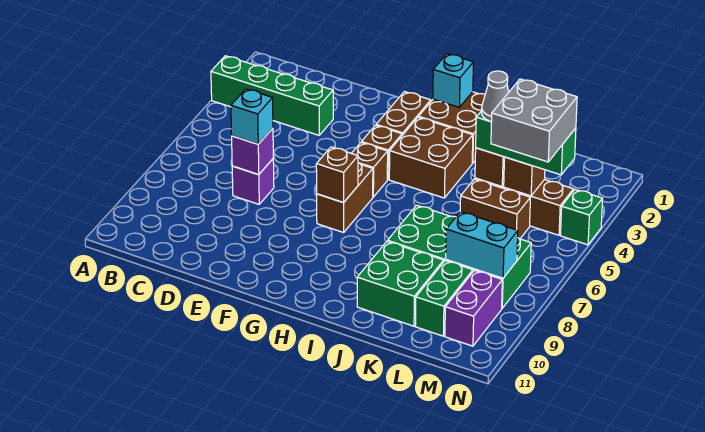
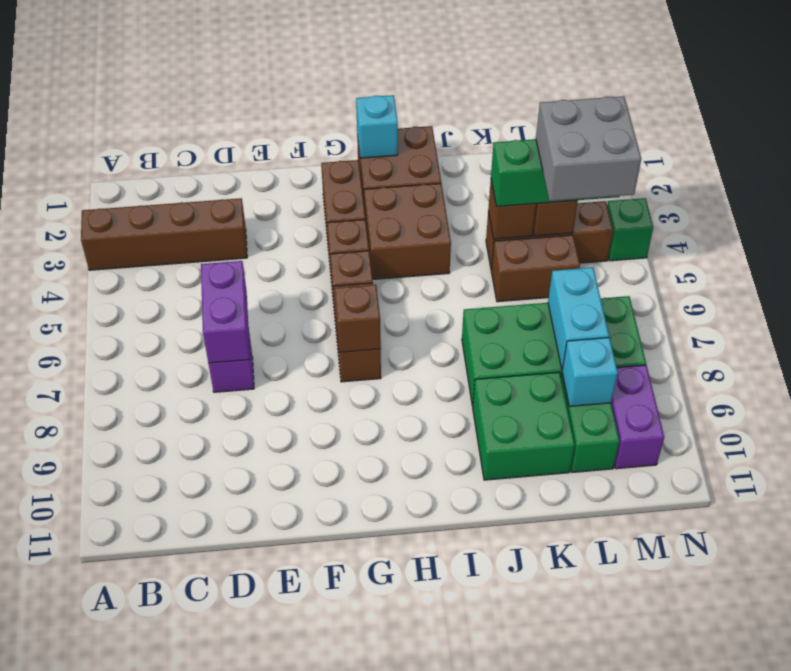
green brick A3:D3 level 1 -> brown brick A3:D3 level 1
purple brick D7 level 2 -> purple brick D6:D7 level 2
cyan brick D7 level 3 -> cyan brick L9 level 2
grey cone K4 level 4 -> none
cyan brick L8:M8 level 2 -> cyan brick L7:L8 level 2

